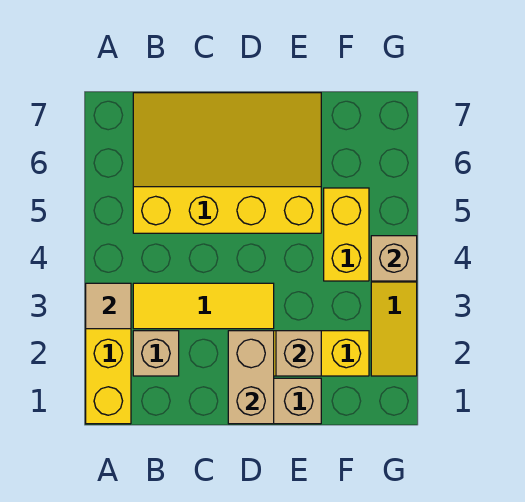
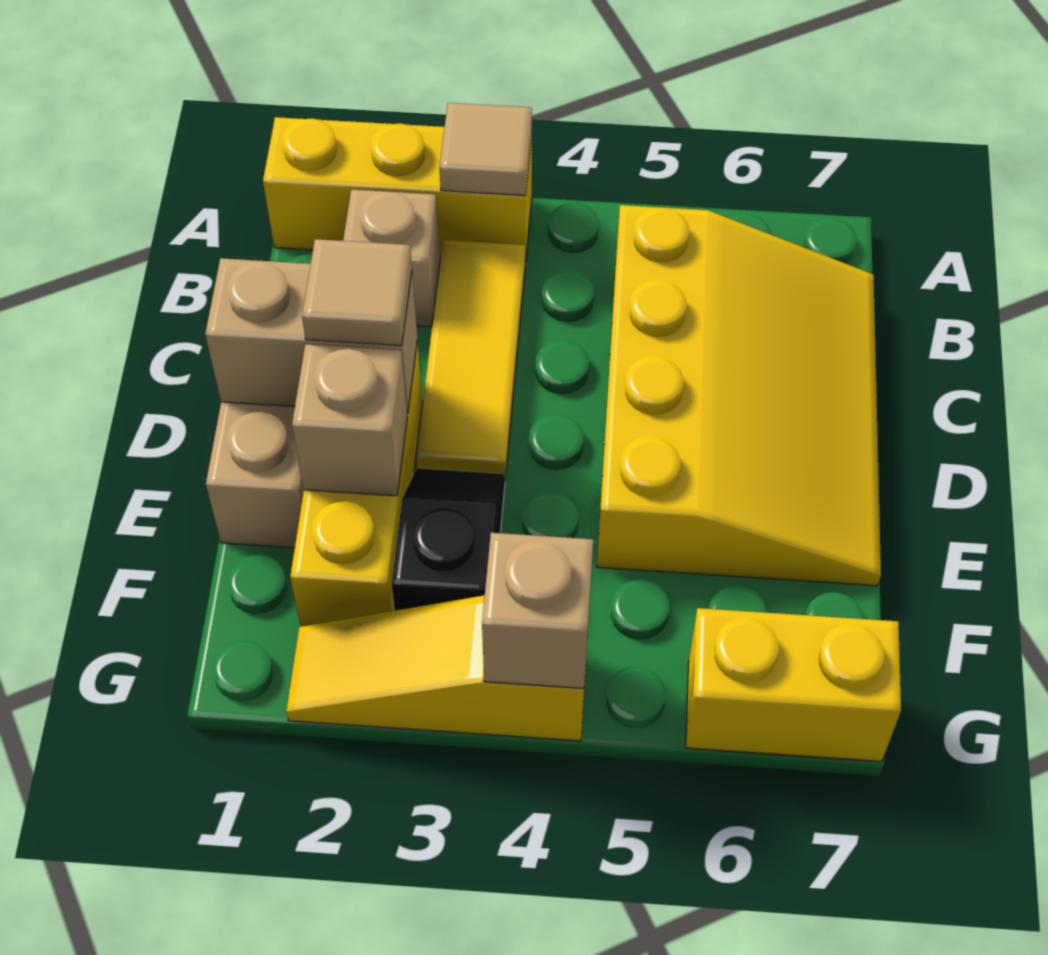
none -> tan tile D2 level 3
none -> black slope E3:F3 level 1 top F
yellow brick F4:F5 level 1 -> yellow brick G6:G7 level 1

